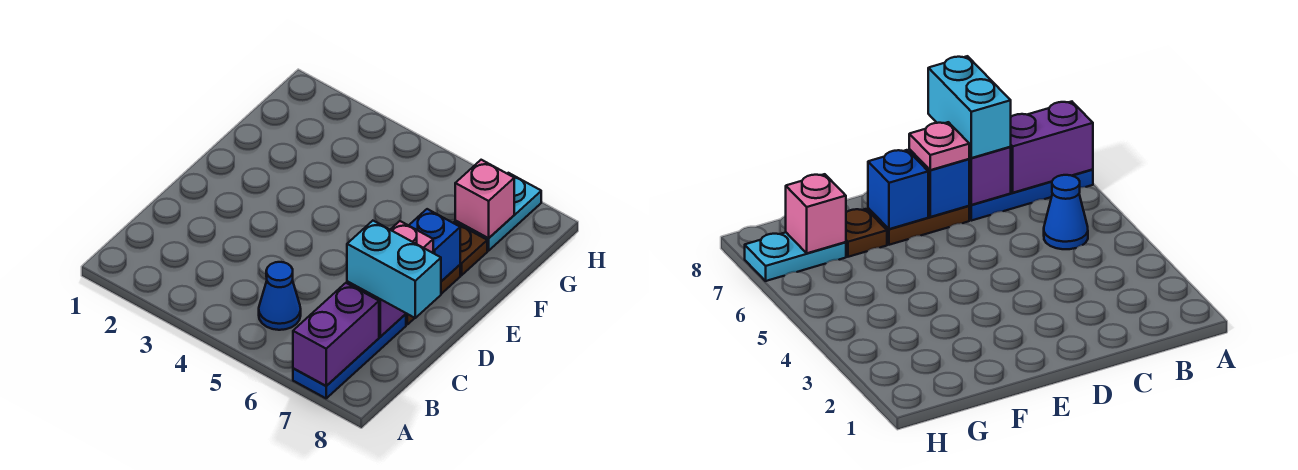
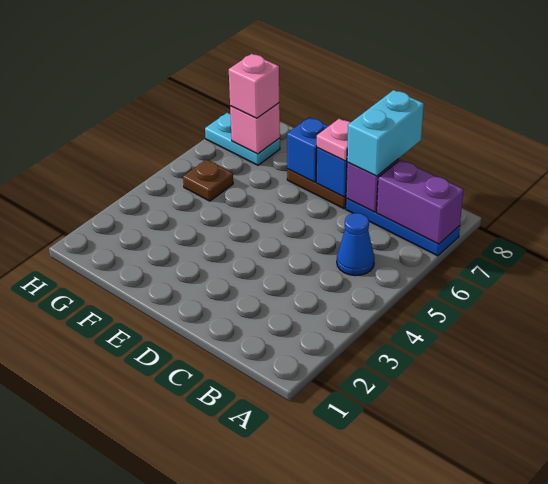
brown plate F7 level 1 -> brown plate G5 level 1
none -> pink brick G7 level 3

